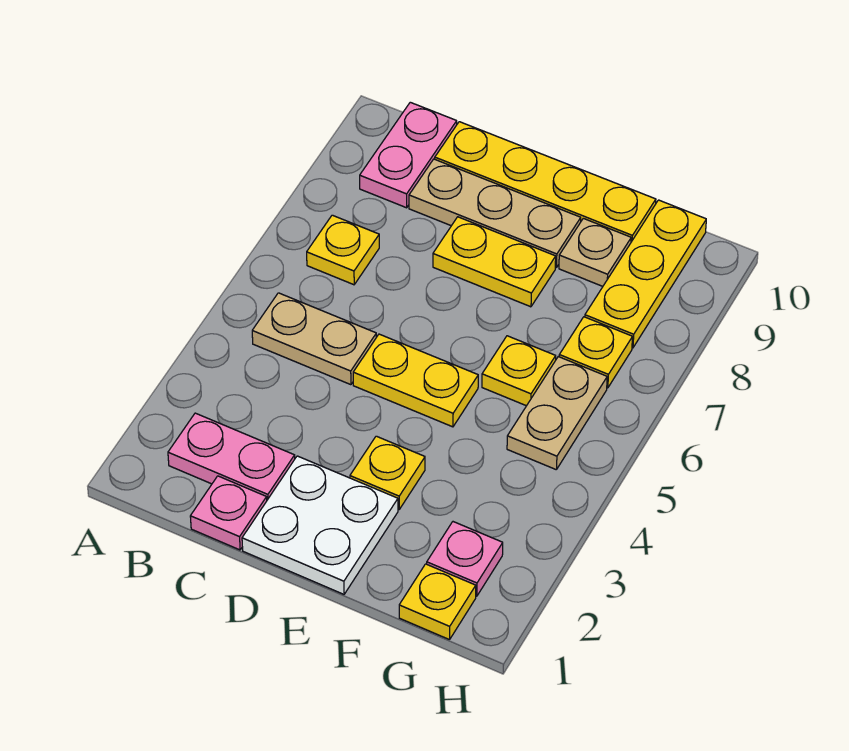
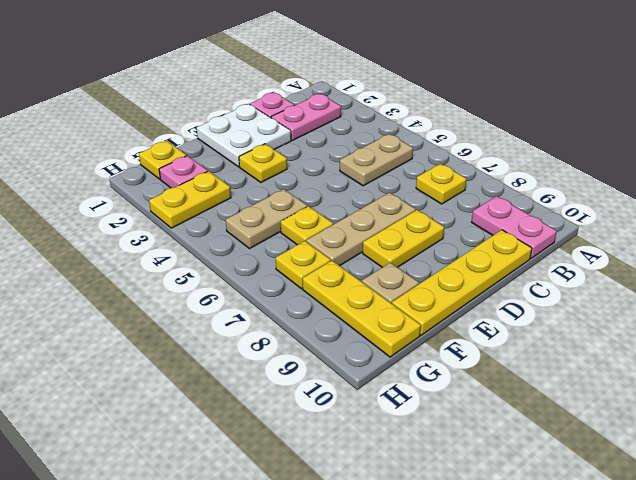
tan plate C9:E9 level 1 -> tan plate D7:F7 level 1
yellow plate D5:E5 level 1 -> yellow plate G3:H3 level 1
tan plate G5:G6 level 1 -> tan plate F5:G5 level 1

